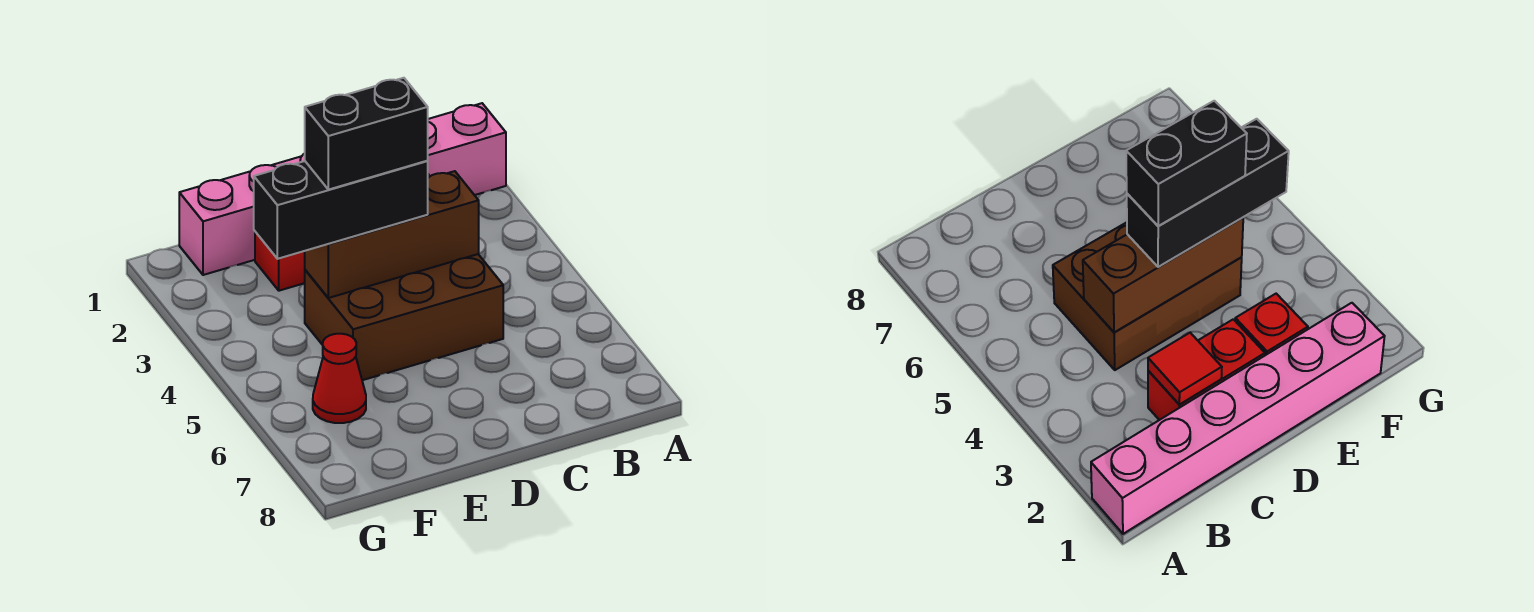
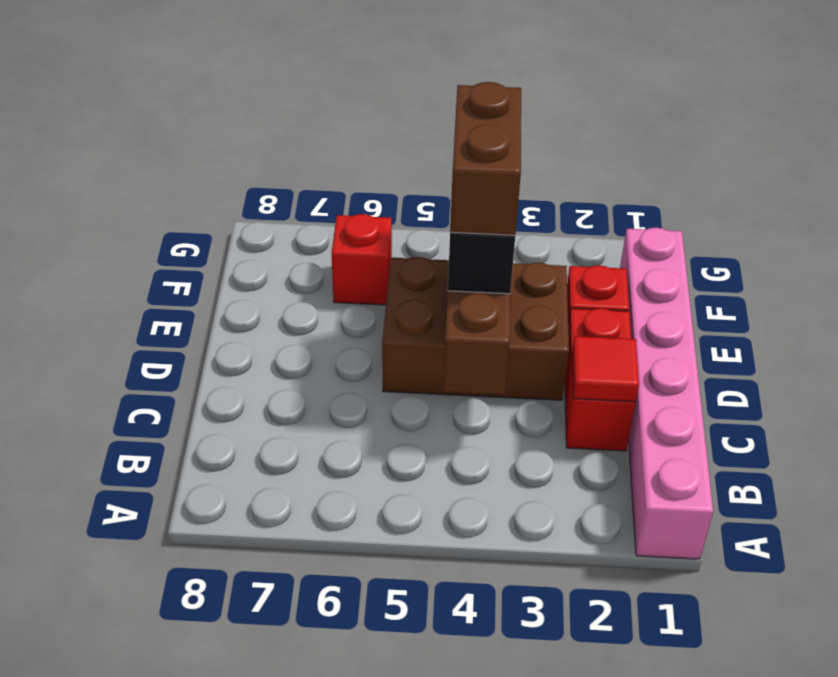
brown brick C4:E5 level 1 -> brown brick D3:E5 level 1
black brick D4:E4 level 4 -> brown brick D4:E4 level 4
red cone F6 level 1 -> red brick F6 level 1

